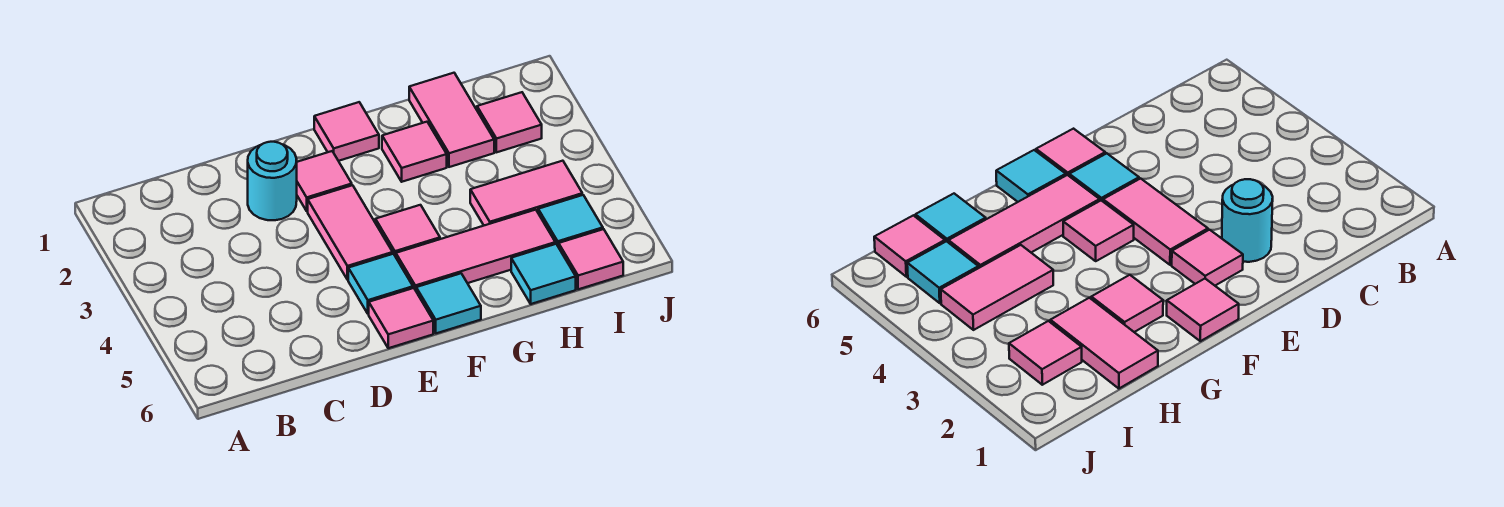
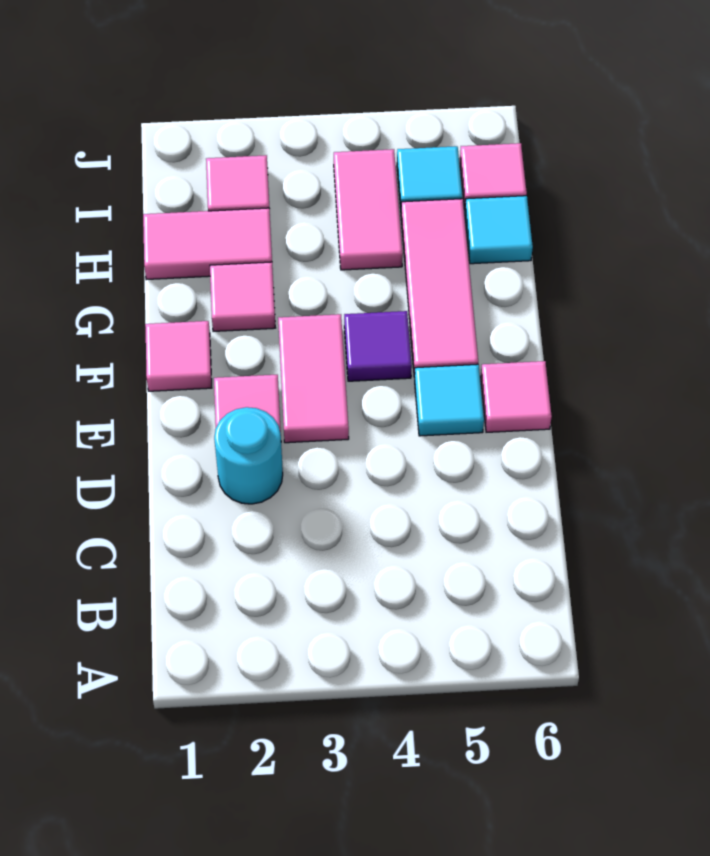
pink tile E3:E4 level 1 -> pink tile E3:F3 level 1
pink tile F4 level 1 -> purple tile F4 level 1
cyan tile F6 level 1 -> none

